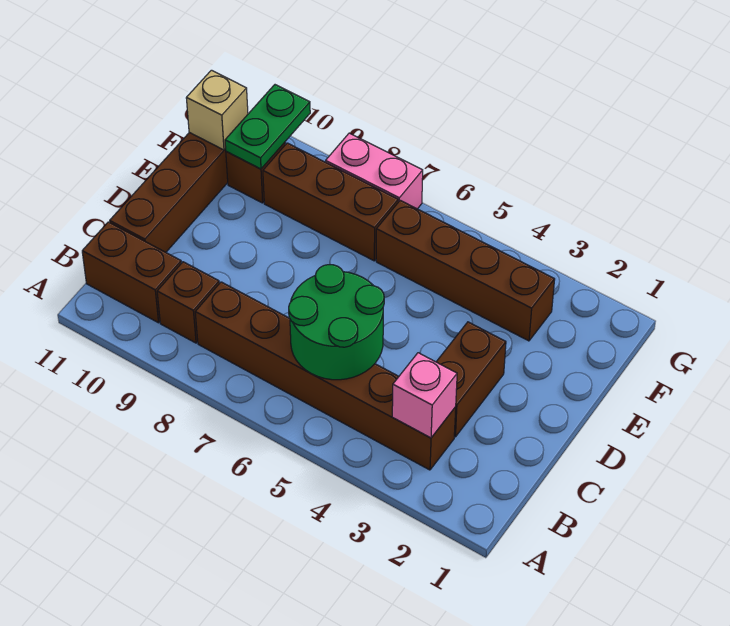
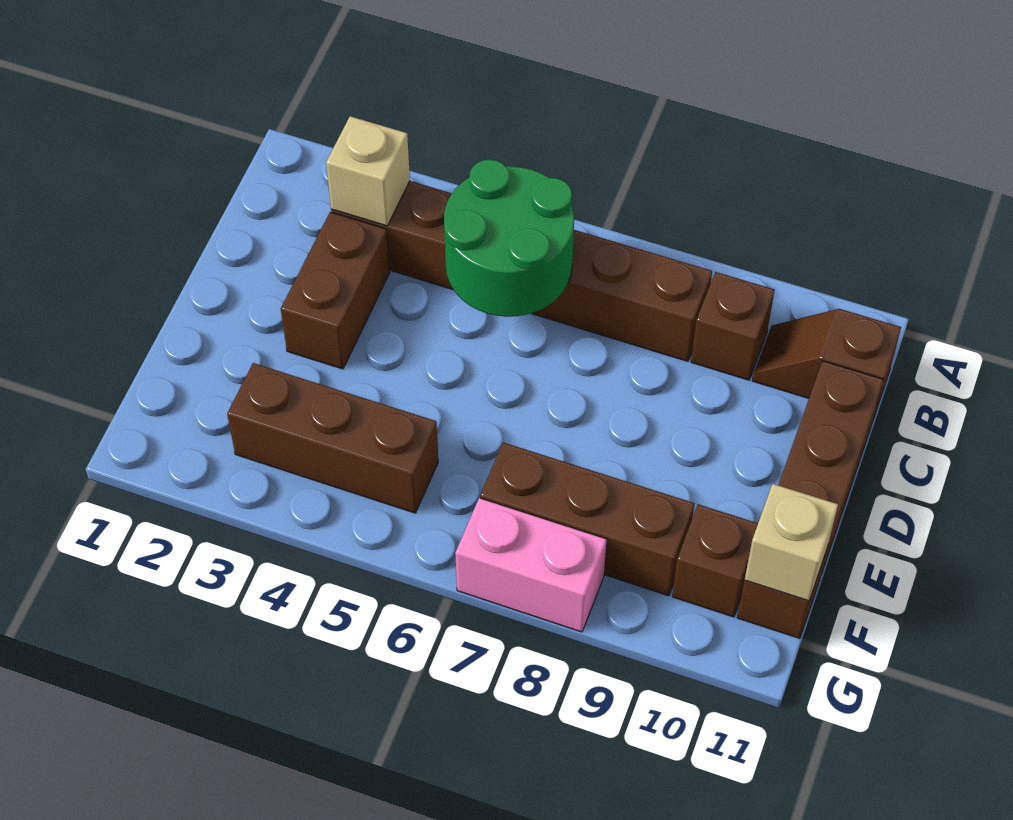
pink brick B3 level 2 -> tan brick B3 level 2
brown brick B10:B11 level 1 -> brown slope B10:B11 level 1 top 11
brown brick F3:F6 level 1 -> brown brick F3:F5 level 1
green plate F10:G10 level 2 -> none

